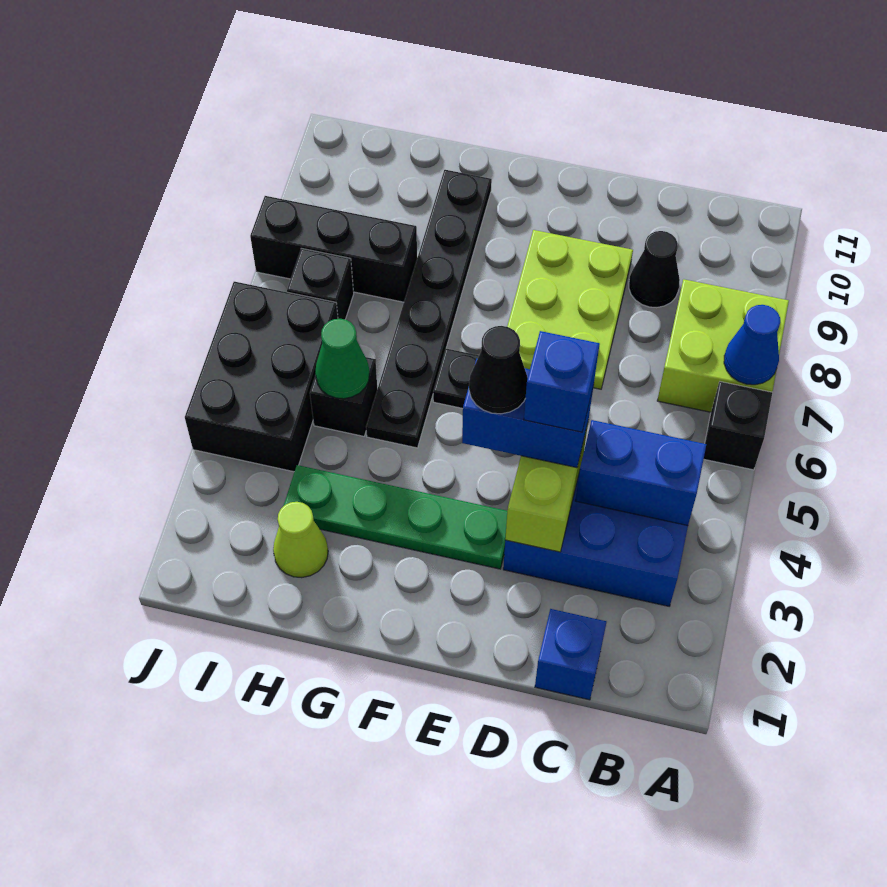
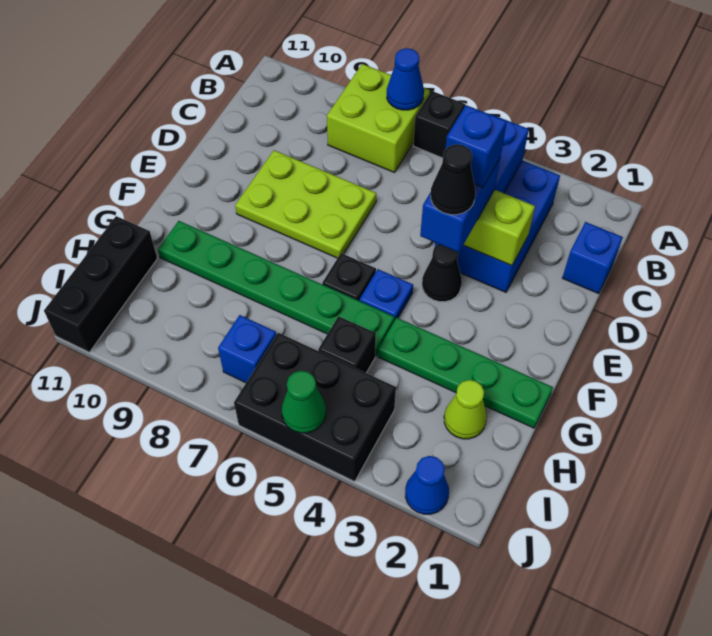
black cone C9 level 1 -> black cone E4 level 1
green plate E3:H3 level 1 -> green plate G1:G4 level 1
none -> blue plate F5 level 1
black plate G5:G10 level 1 -> green plate G5:G10 level 1
green cone H5 level 2 -> green cone J5 level 2
black brick H8:J8 level 1 -> black brick H11:J11 level 1
black brick I7 level 1 -> blue brick I7 level 1
none -> blue cone J2 level 1

